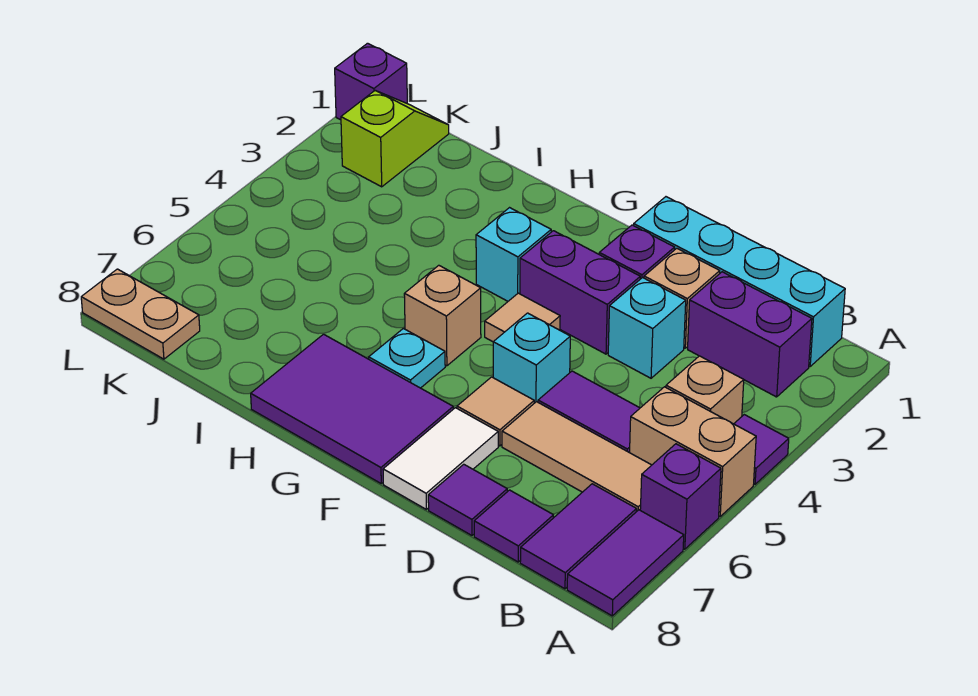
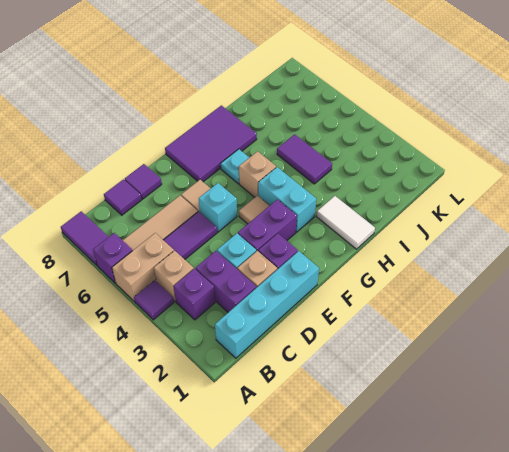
purple brick B2:C2 level 1 -> purple brick C2:C3 level 1
purple tile B7:B8 level 1 -> purple tile I4:I5 level 1
white tile E7:E8 level 1 -> white tile H1:H2 level 1
cyan brick G3 level 1 -> cyan brick G3:G4 level 1
lime slope K1:K2 level 1 top 2 -> none
tan plate K8:L8 level 1 -> none
purple brick L1 level 1 -> purple brick B3 level 1

